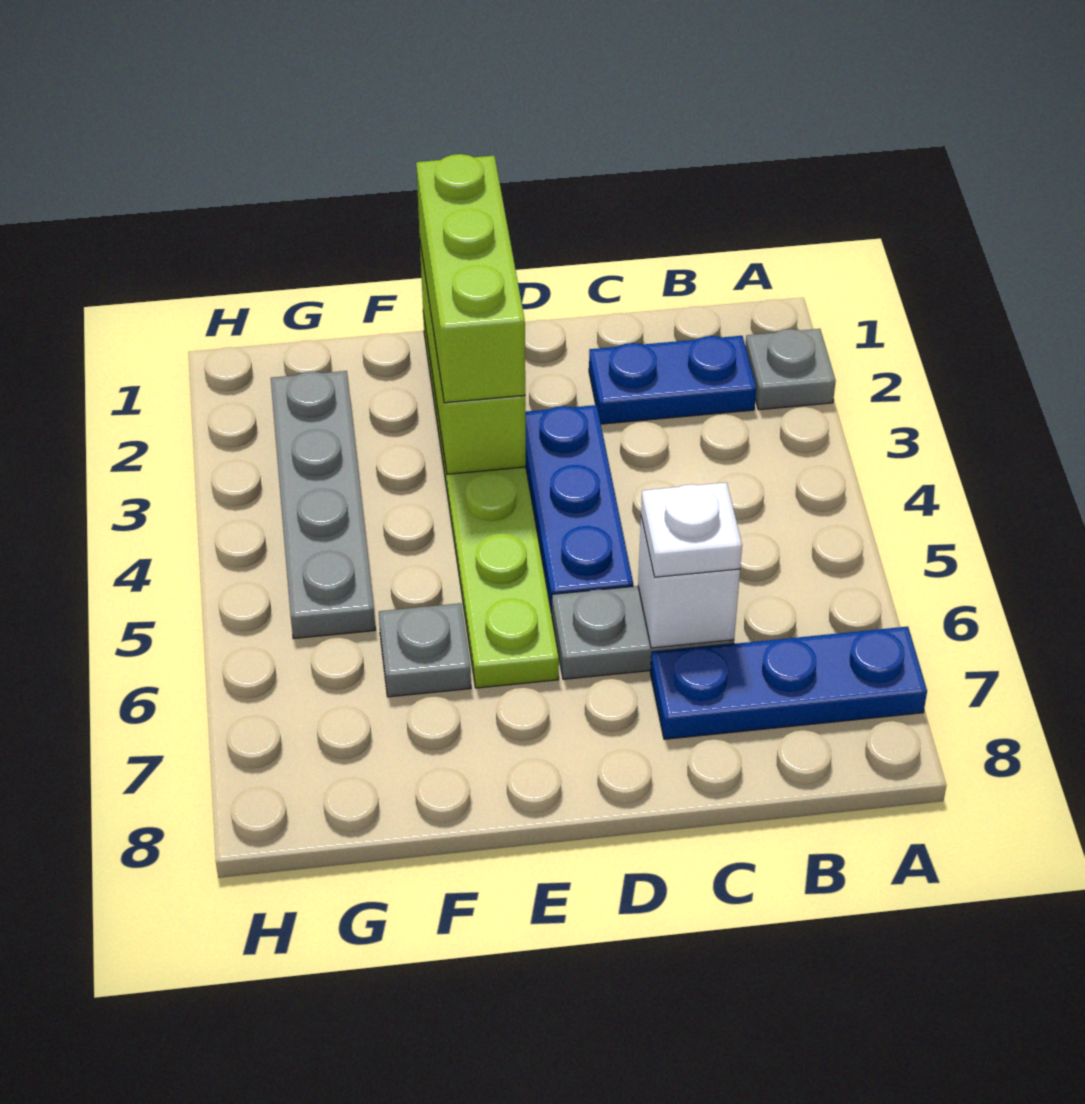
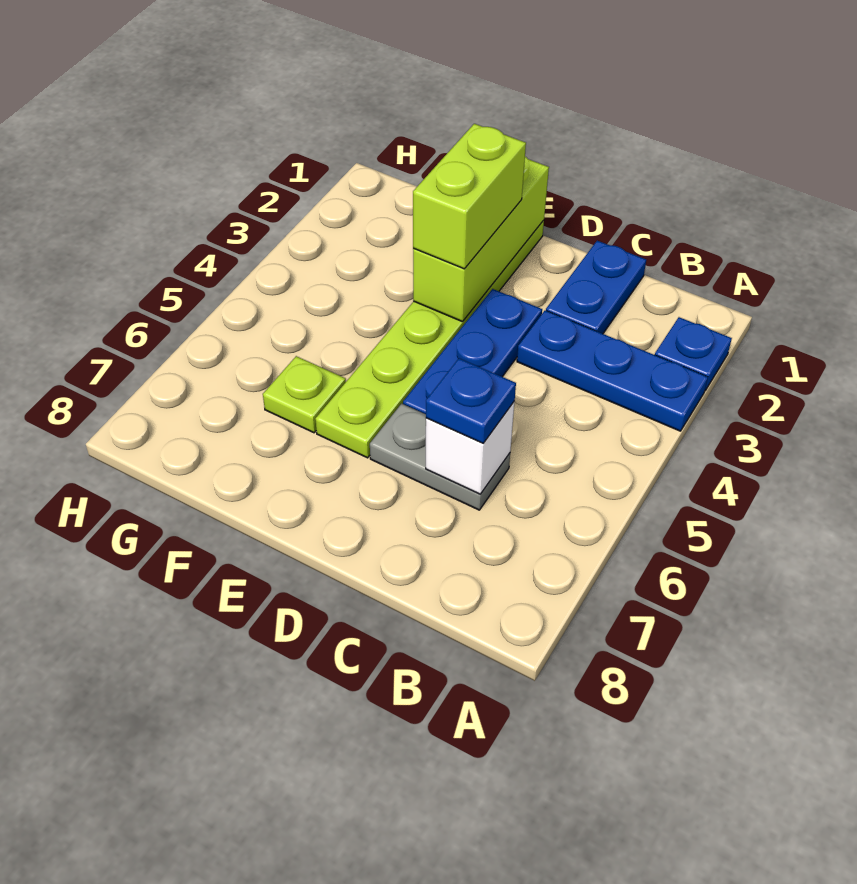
grey plate A2 level 1 -> blue plate A2 level 1
blue plate A7:C7 level 1 -> blue plate A3:C3 level 1
blue plate B2:C2 level 1 -> blue plate C1:C2 level 1
white plate C6 level 3 -> blue plate C6 level 3
lime brick E1:E3 level 3 -> lime brick E2:E3 level 3
grey plate F6 level 1 -> lime plate F6 level 1
grey plate G2:G5 level 1 -> none

